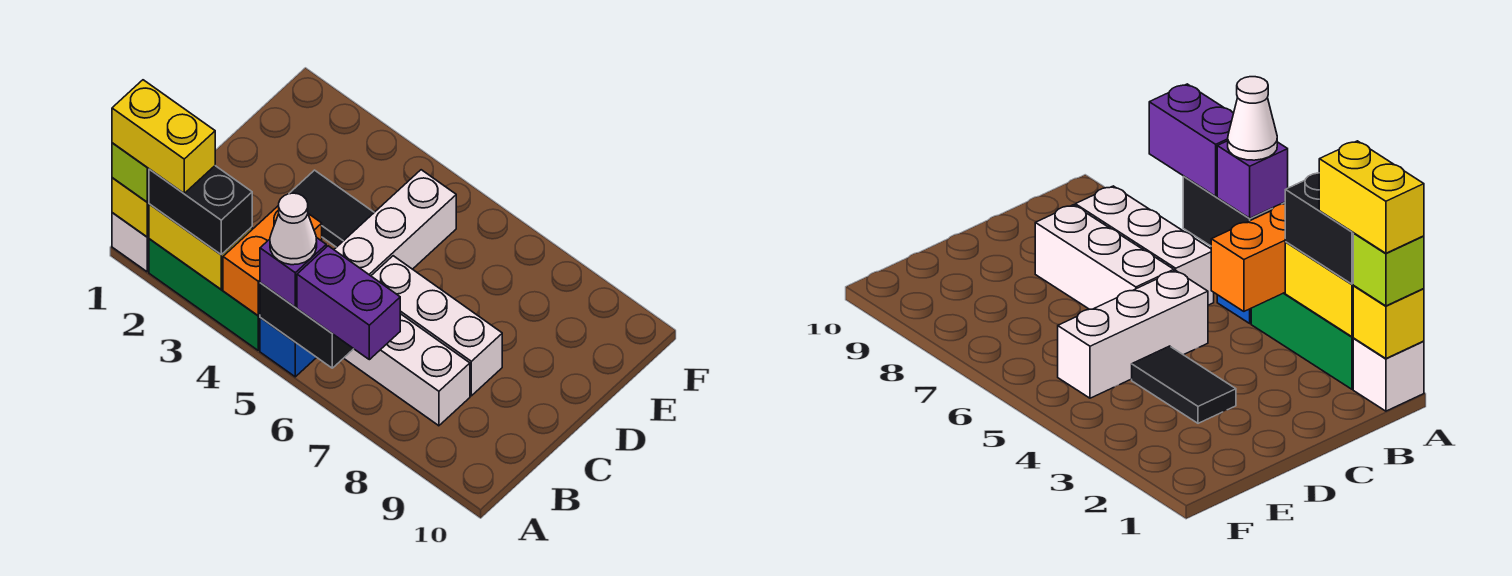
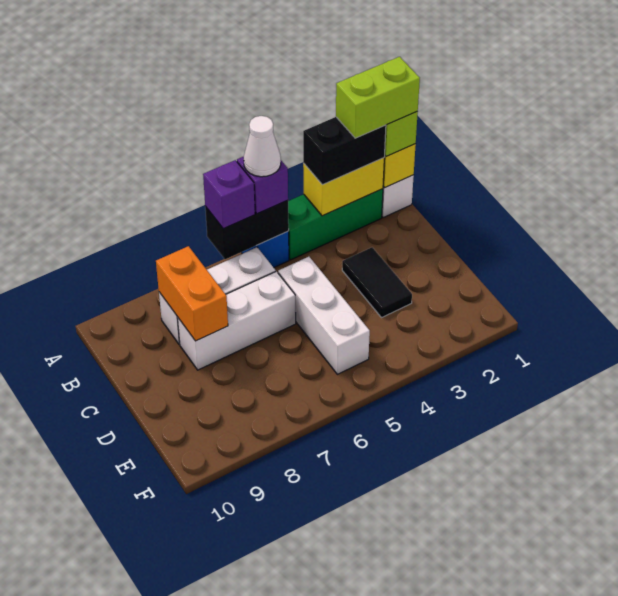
yellow brick A1:A2 level 4 -> lime brick A1:A2 level 4
orange brick A4:B4 level 2 -> orange brick B8:C8 level 2
purple brick A6:A7 level 3 -> purple brick A6 level 3
black tile D3:D4 level 1 -> black tile C3:D3 level 1

